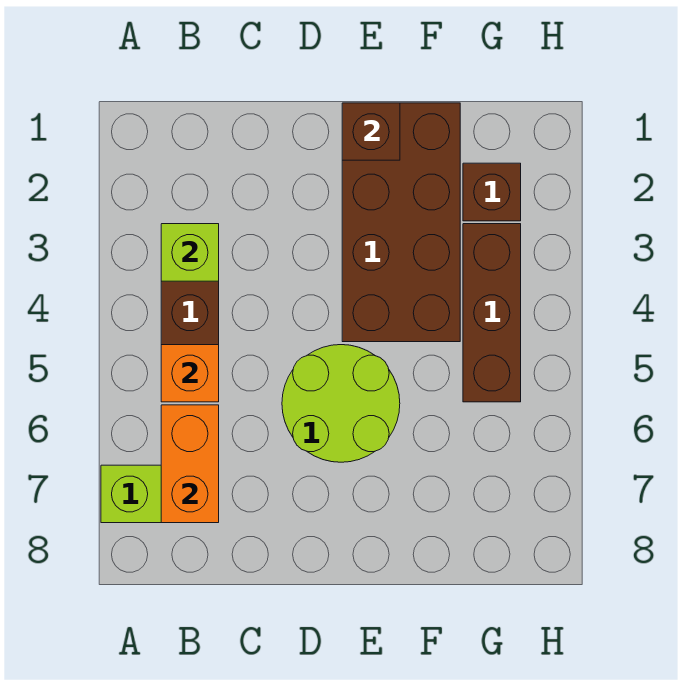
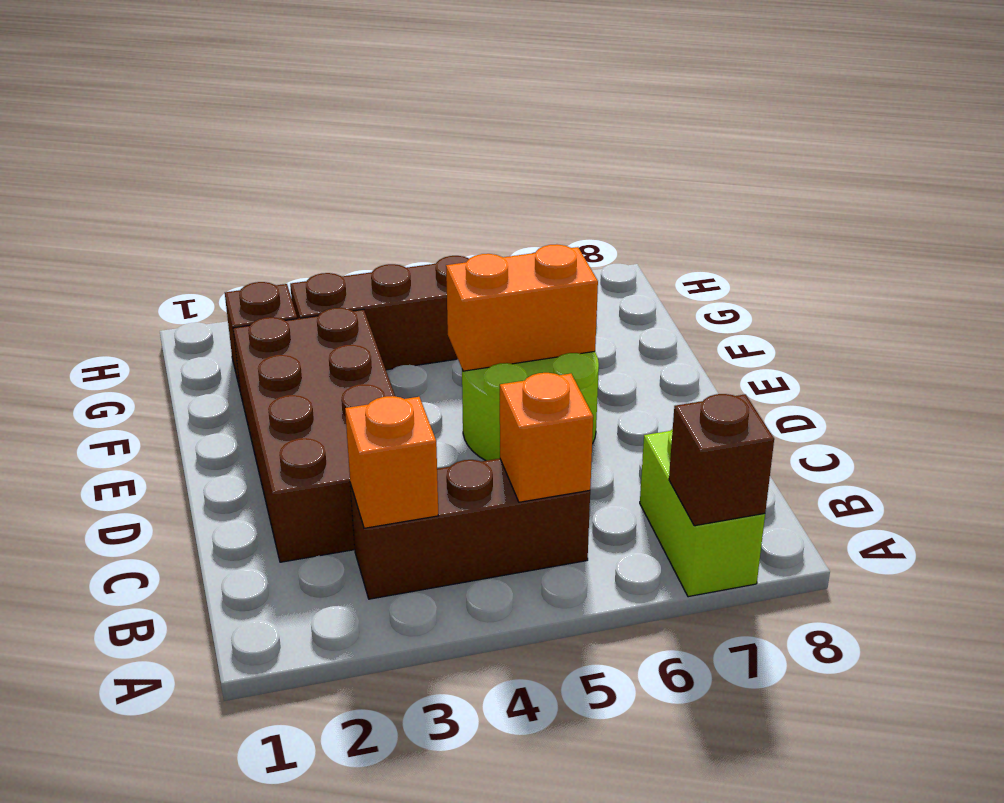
lime brick B3 level 2 -> orange brick B3 level 2
orange brick B6:B7 level 2 -> orange brick E5:E6 level 2
brown brick E1:F4 level 1 -> brown brick C2:F3 level 1
brown brick E1 level 2 -> brown brick A7 level 2

